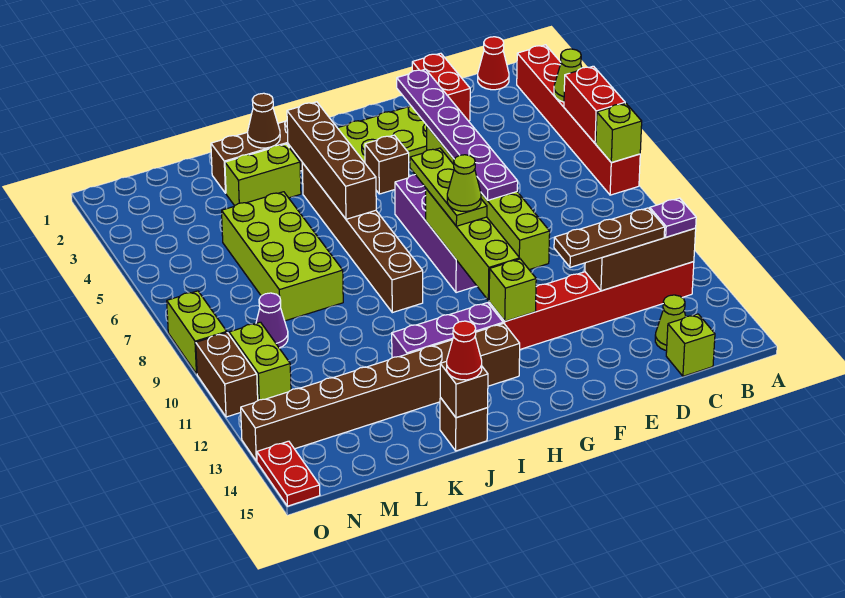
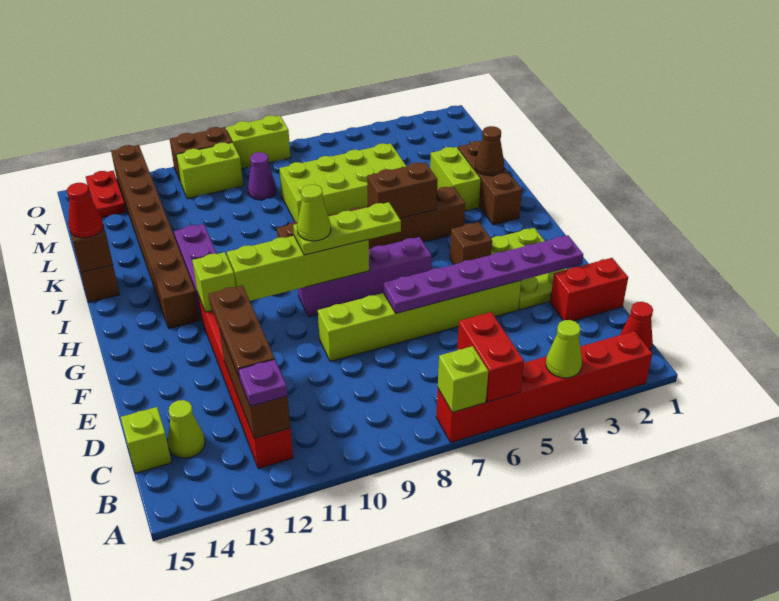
red brick A5:A6 level 2 -> red brick A6:B6 level 2
brown brick I3:I6 level 2 -> brown brick I5:I6 level 2
red plate O14:O15 level 1 -> red plate N14:O14 level 1

